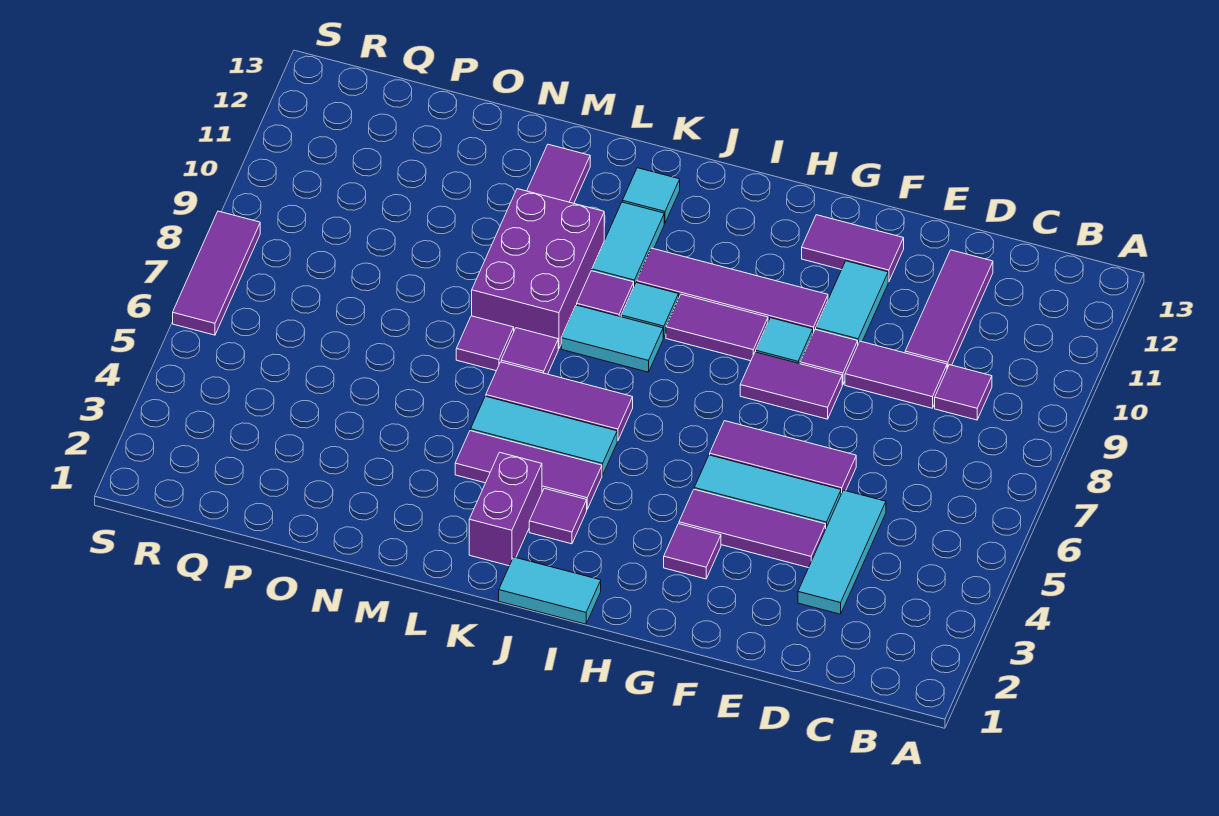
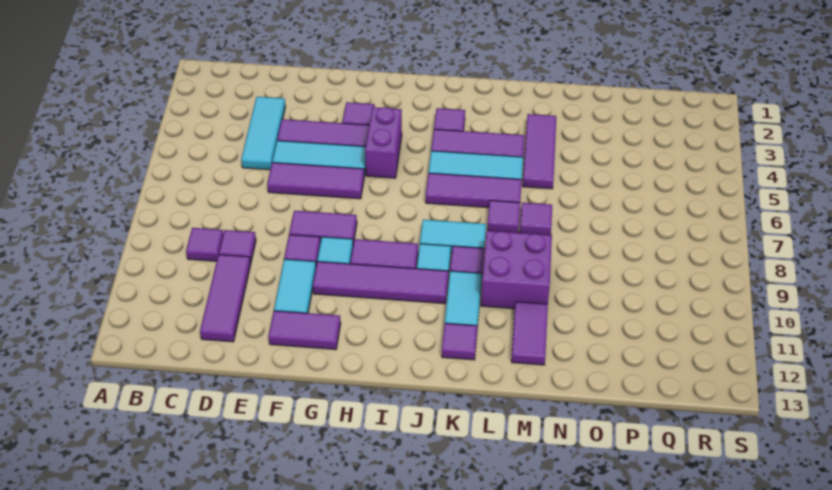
purple tile D9:E9 level 1 -> purple tile D9 level 1
cyan tile I1:J1 level 1 -> none
purple brick K2:K3 level 1 -> purple brick H4:H5 level 1
cyan tile K12 level 1 -> purple tile K12 level 1
purple brick L8:M10 level 1 -> purple brick L9:M10 level 1
purple tile S6:S8 level 1 -> purple tile M3:M5 level 1

